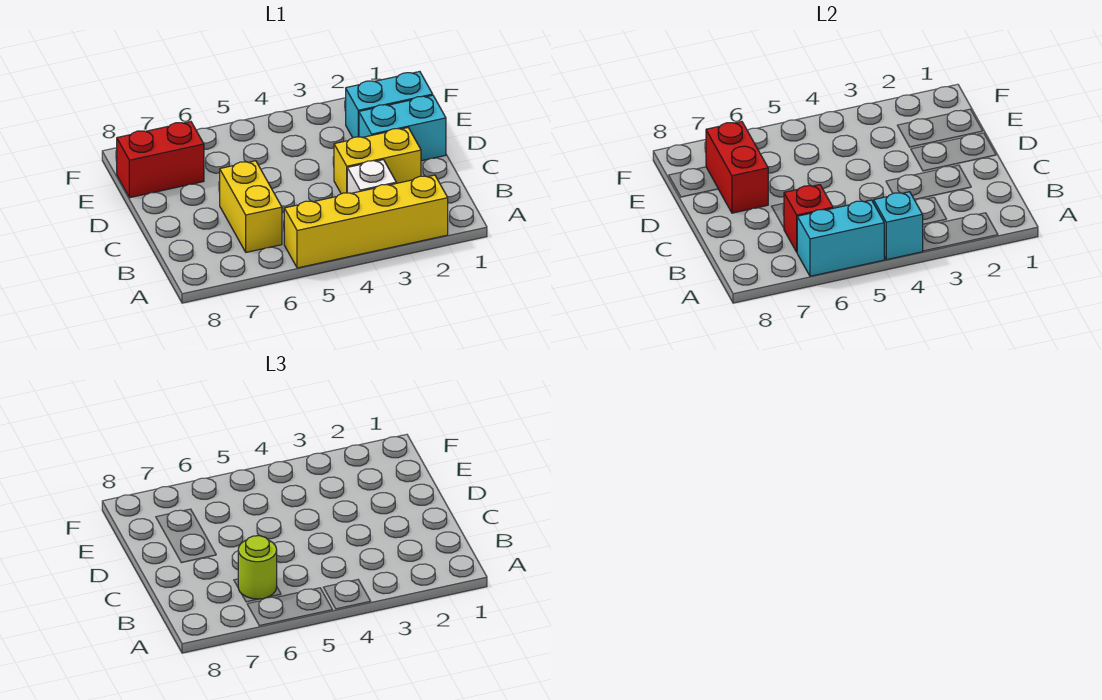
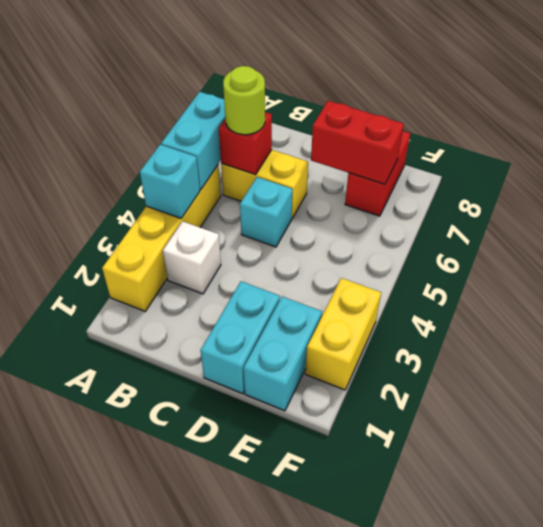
yellow brick C2:C3 level 1 -> yellow brick F2:F3 level 1
none -> cyan brick C5 level 1

